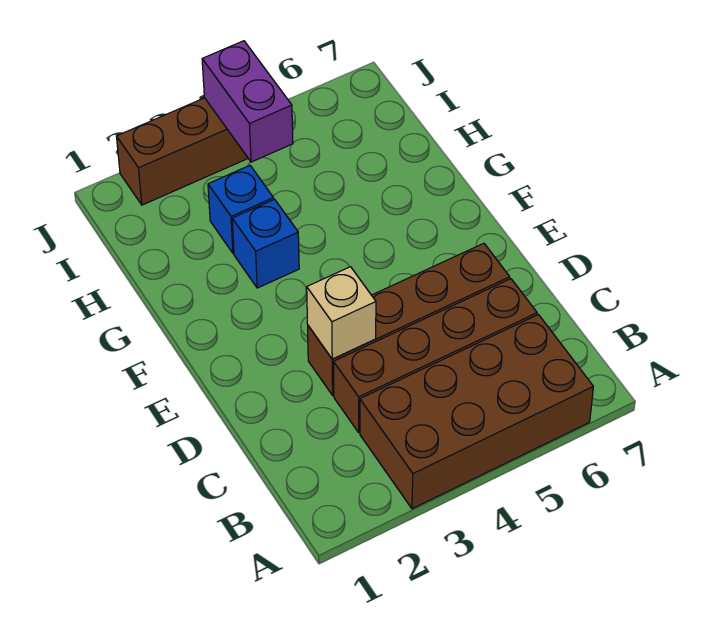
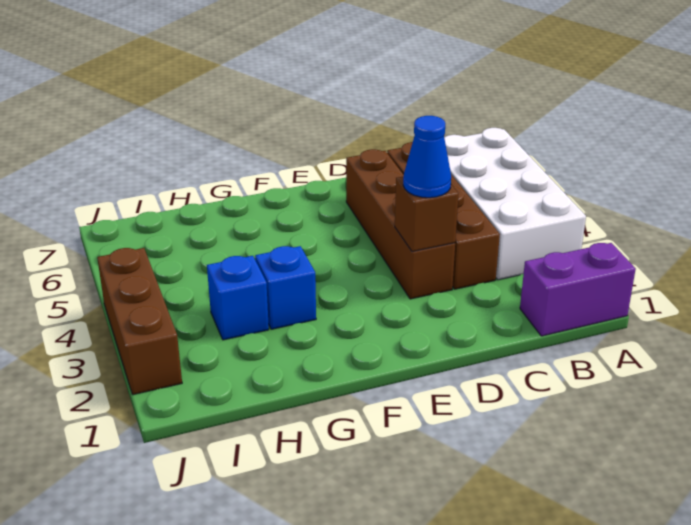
brown brick A3:B6 level 1 -> white brick A3:B6 level 1
tan brick D3 level 2 -> brown brick D3 level 2
none -> blue cone D3 level 3
purple brick I4:J4 level 2 -> purple brick A1:B1 level 1

